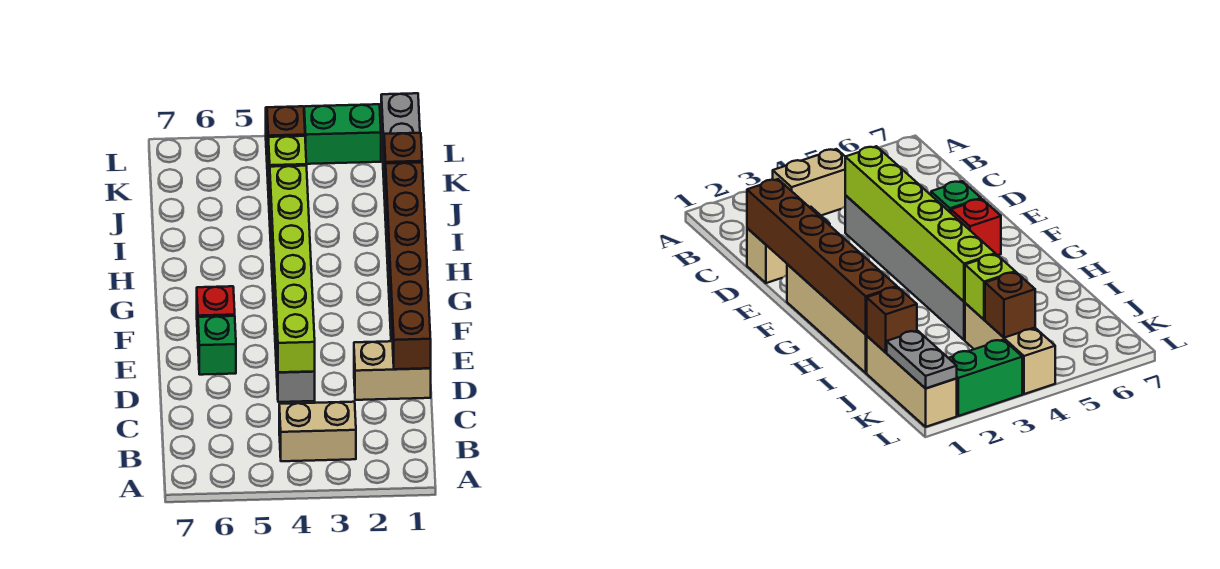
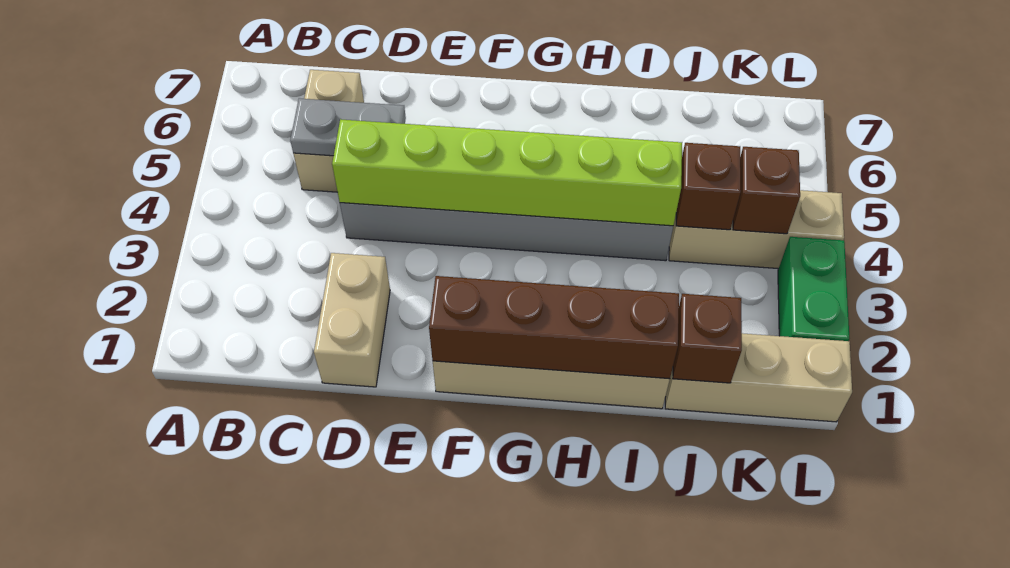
tan brick B3:B4 level 1 -> tan brick C5:C6 level 1
brown brick D1:I1 level 2 -> brown brick F1:I1 level 2
green brick E6 level 1 -> none
red brick F6 level 1 -> none
lime brick J4 level 2 -> brown brick J4 level 2
grey plate K1:L1 level 2 -> grey plate C5:D5 level 2

